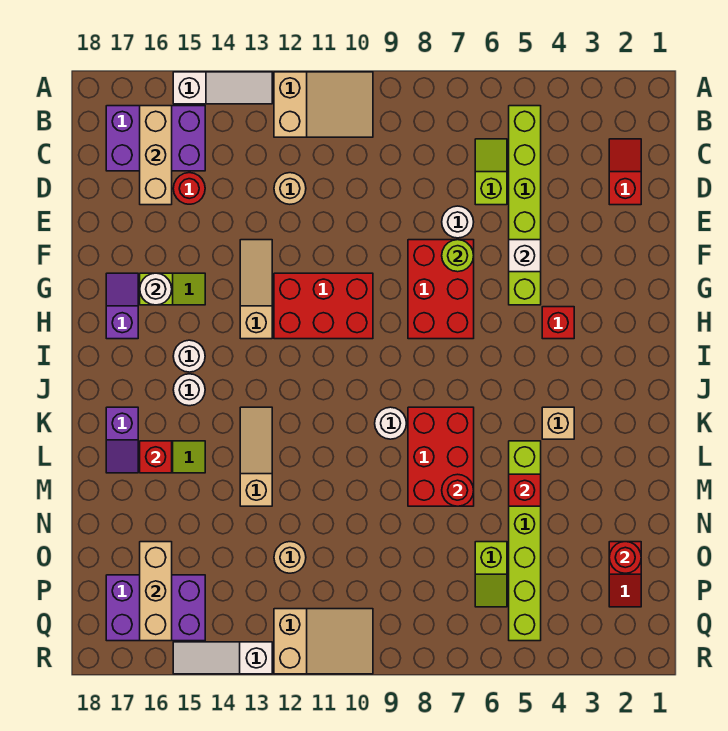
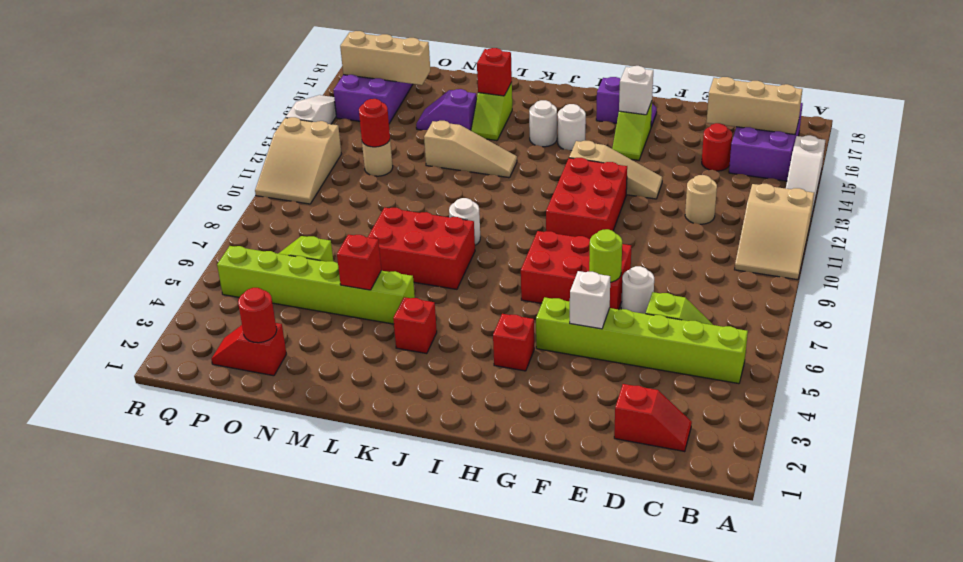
white round brick G16 level 2 -> white brick G16 level 2
tan brick K4 level 1 -> red brick K4 level 1
purple slope K17:L17 level 1 top K -> purple slope M15:N15 level 1 top M
red round brick M7 level 2 -> red round brick O12 level 2

